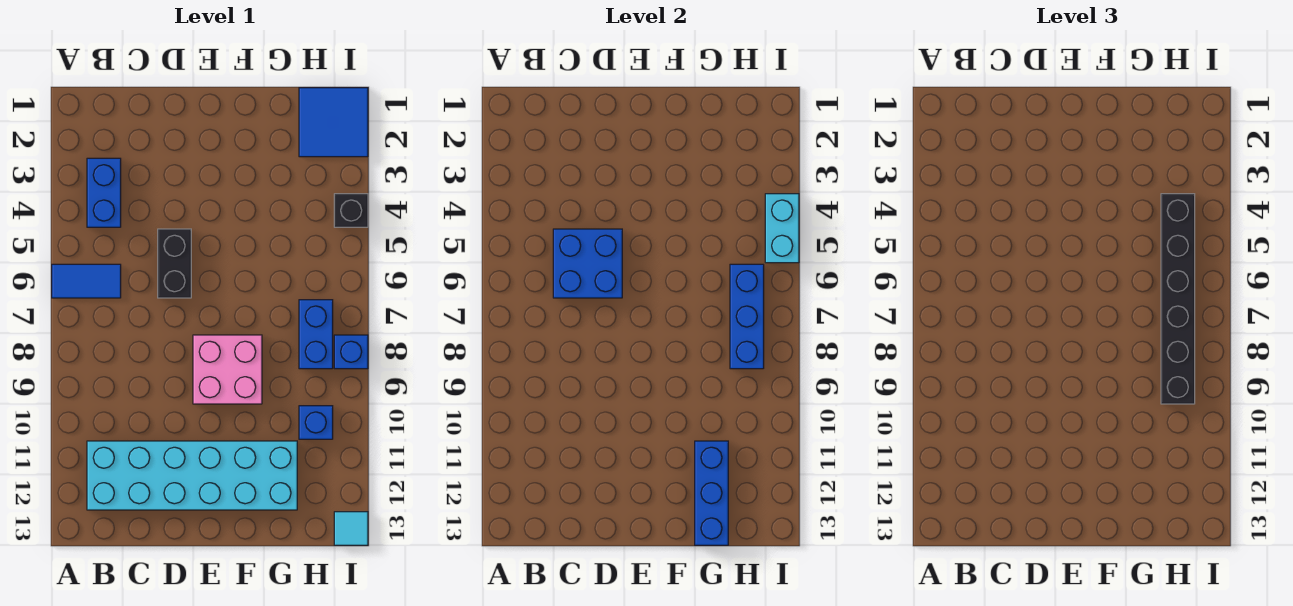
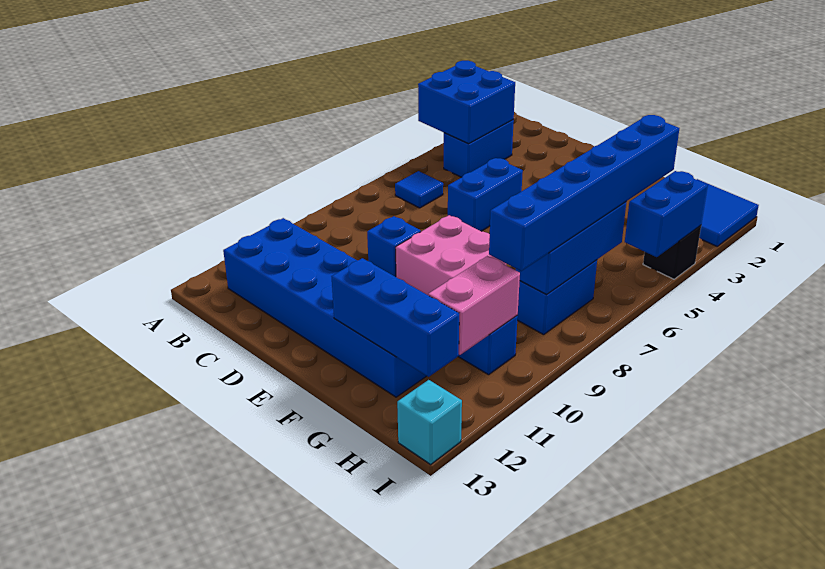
blue tile A6:B6 level 1 -> blue tile B6 level 1
cyan brick B11:G12 level 1 -> blue brick B11:G12 level 1
blue brick C5:D6 level 2 -> blue brick A3:B4 level 2
black brick D5:D6 level 1 -> blue brick D5:D6 level 1
blue brick G11:G13 level 2 -> blue brick F12:H12 level 2
black brick H4:H9 level 3 -> blue brick H4:H9 level 3
none -> pink brick H10:H11 level 2
cyan brick I4:I5 level 2 -> blue brick I4:I5 level 2
blue brick I8 level 1 -> blue brick D9 level 1
cyan tile I13 level 1 -> cyan brick I13 level 1

